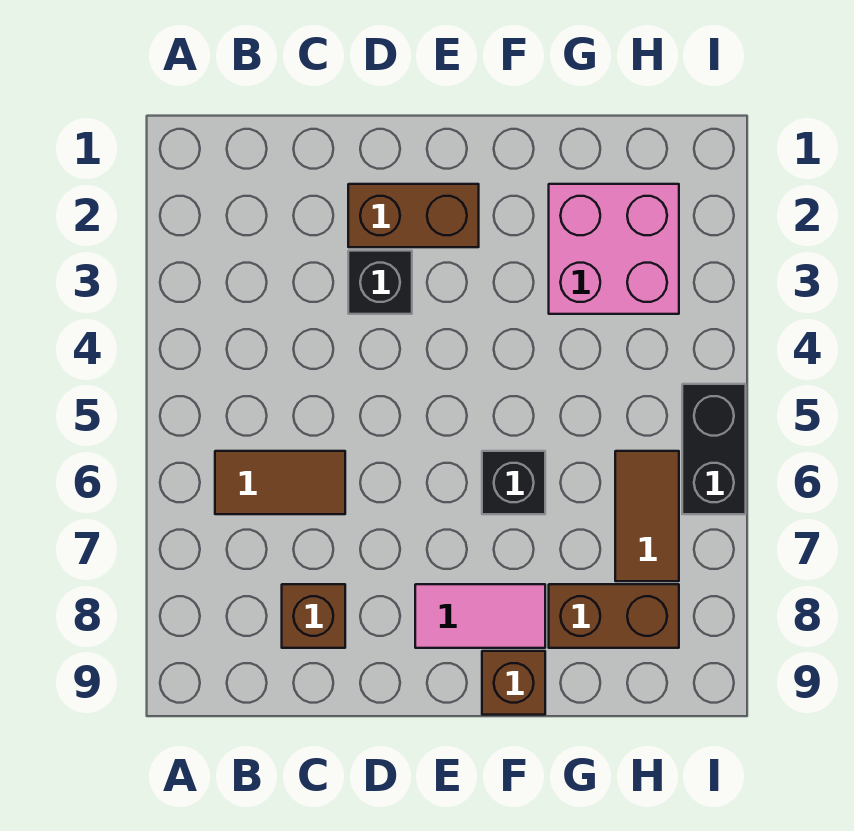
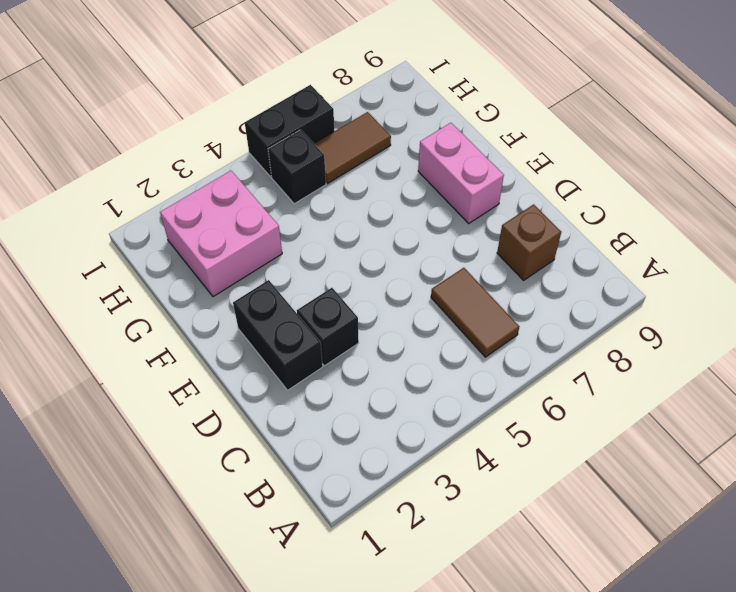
brown brick D2:E2 level 1 -> black brick D2:E2 level 1
pink tile E8:F8 level 1 -> pink brick E8:F8 level 1
black brick F6 level 1 -> black brick H5 level 1
brown brick F9 level 1 -> none
brown brick G8:H8 level 1 -> none

